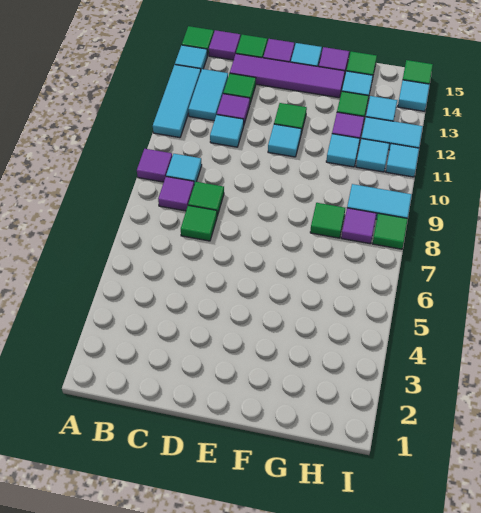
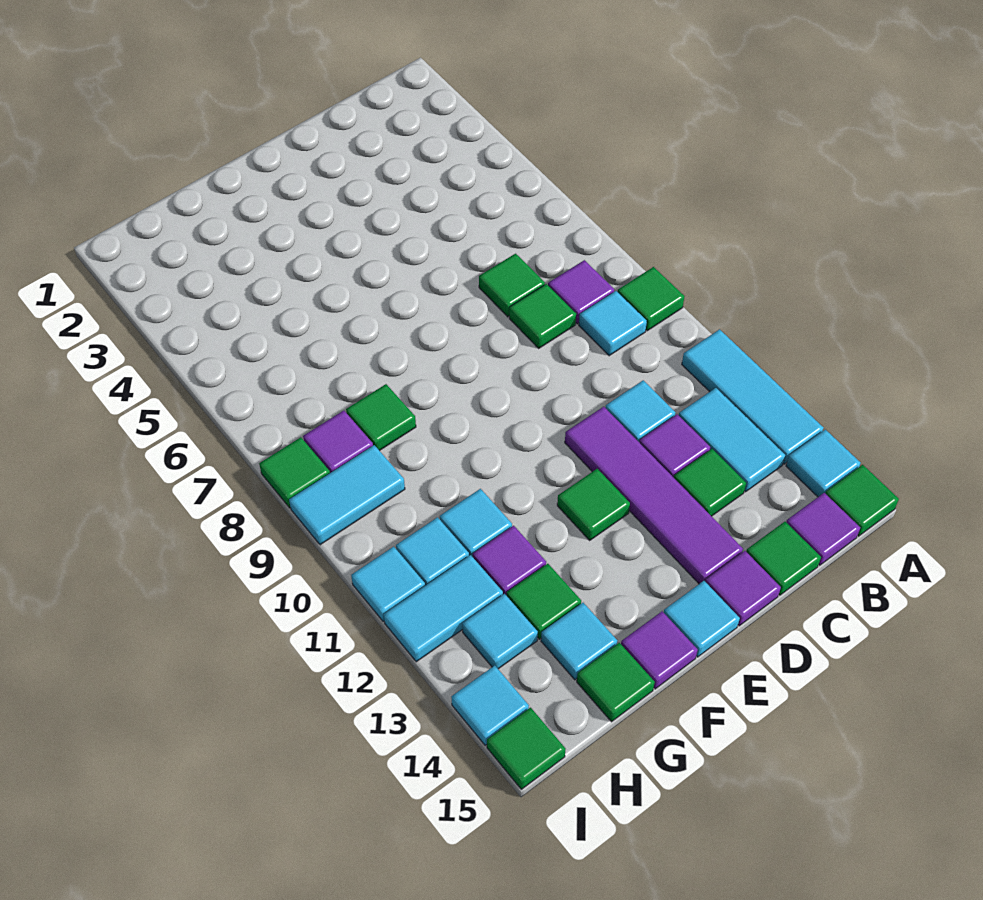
purple tile A9 level 1 -> green tile A9 level 1
purple tile C14:F14 level 1 -> purple tile D11:D14 level 1
cyan tile E11 level 1 -> none

